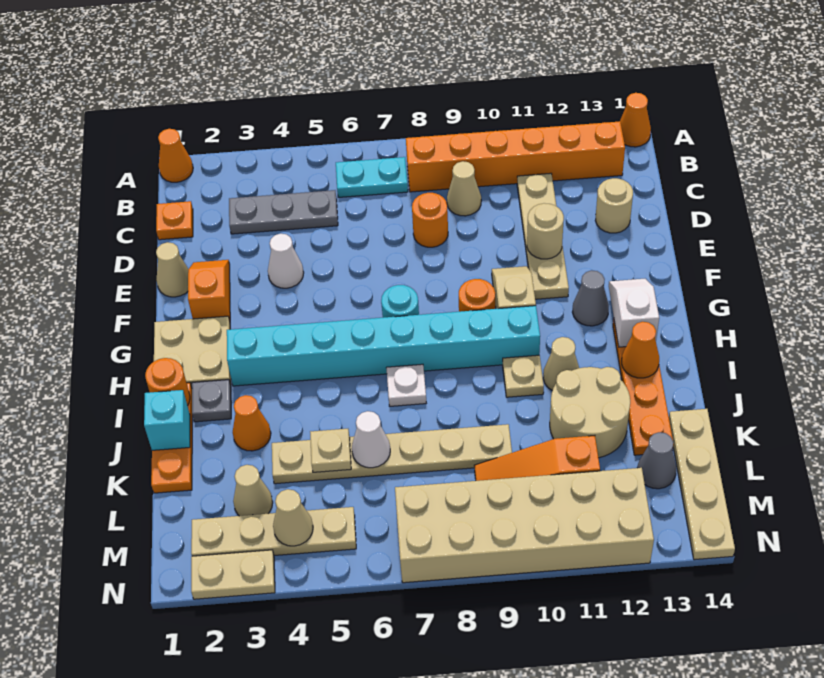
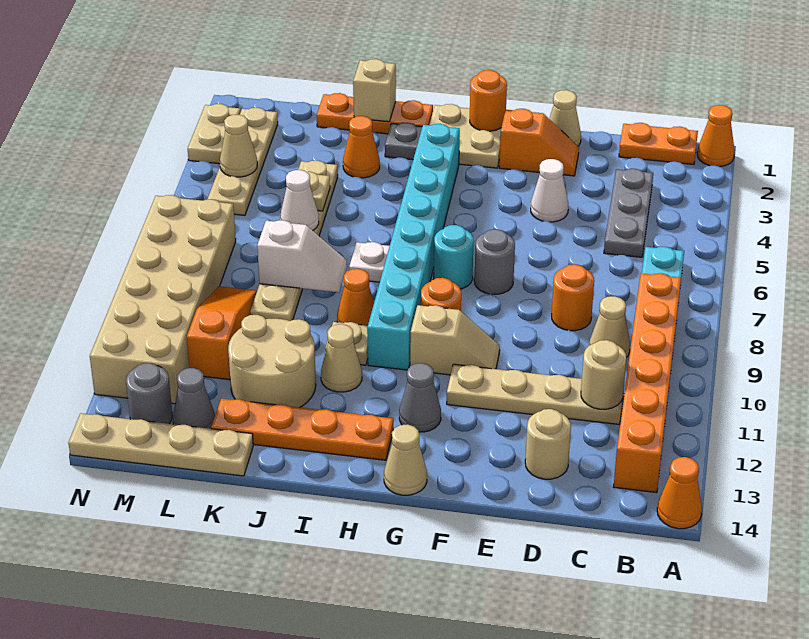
orange plate C1 level 1 -> orange plate B1:C1 level 1
tan round brick E11 level 2 -> tan round brick C11 level 2
none -> grey round brick F7 level 1
white slope G13:H13 level 2 top H -> white slope J8:K8 level 2 top K
orange round brick I1 level 2 -> orange round brick G1 level 2
orange cone I13 level 2 -> orange cone I9 level 1
cyan brick J1 level 2 -> tan brick J1 level 2
tan cone L3 level 1 -> tan cone G14 level 1
none -> grey round brick M13 level 1

